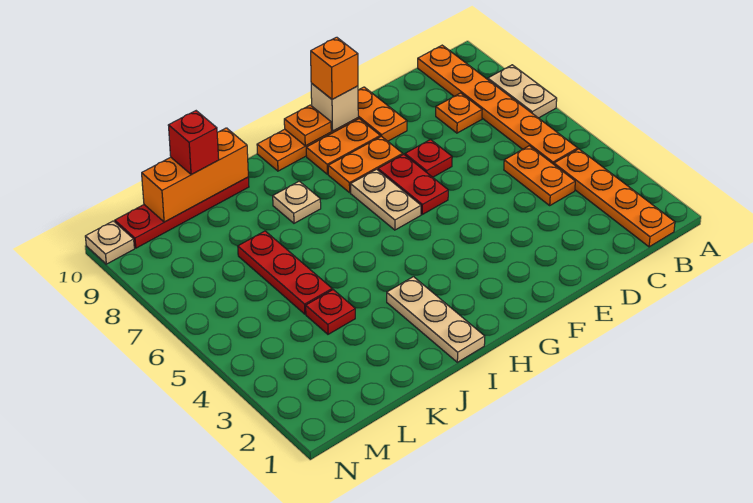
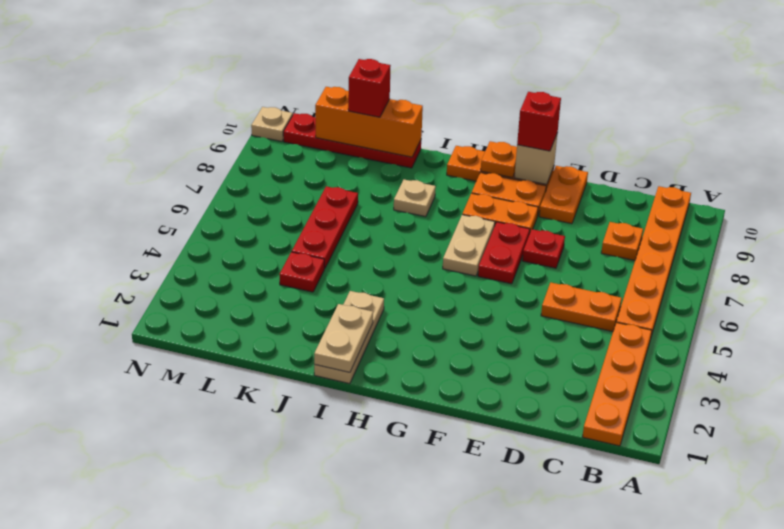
tan plate A7:A8 level 1 -> tan plate I1:I2 level 2
orange plate C4:C5 level 1 -> orange plate C5:D5 level 1
orange brick F10 level 3 -> red brick F10 level 3

